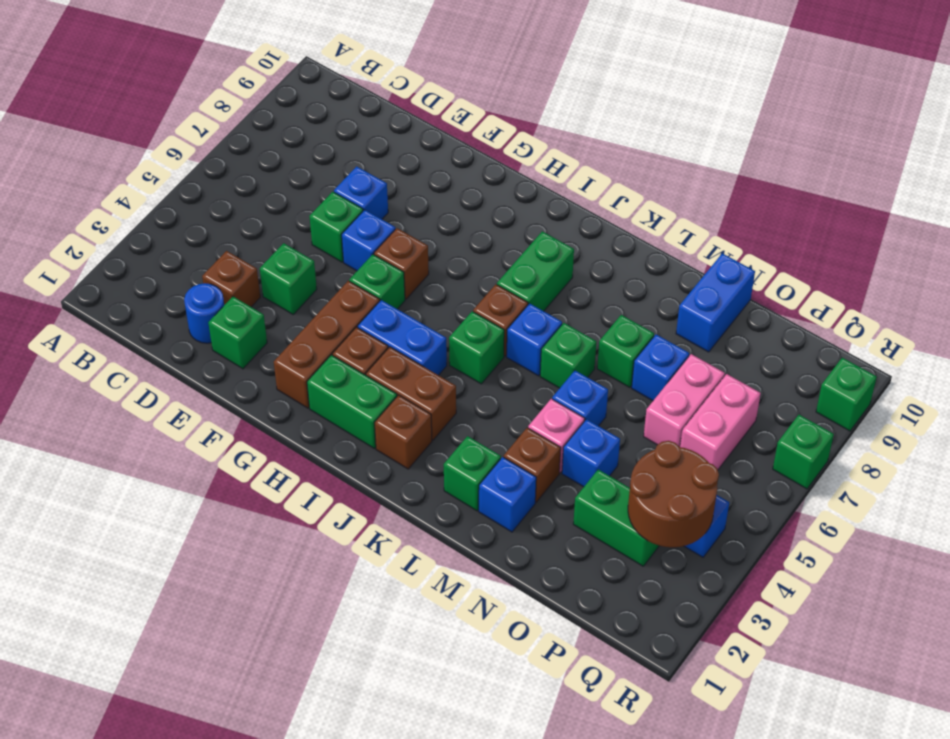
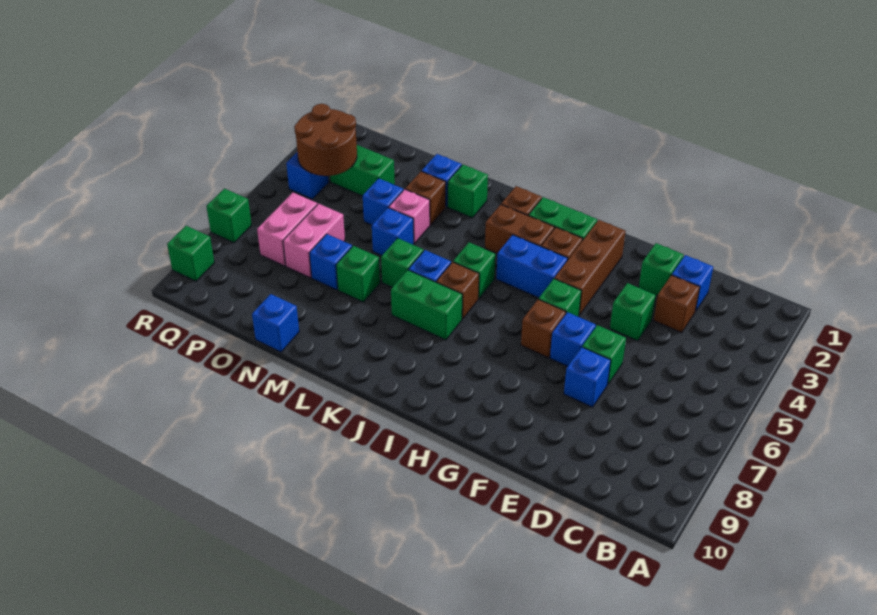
blue round brick D2 level 1 -> blue brick D2 level 1
green brick J7:J8 level 1 -> green brick J7:K7 level 1
blue brick N9:N10 level 1 -> blue brick N10 level 1

